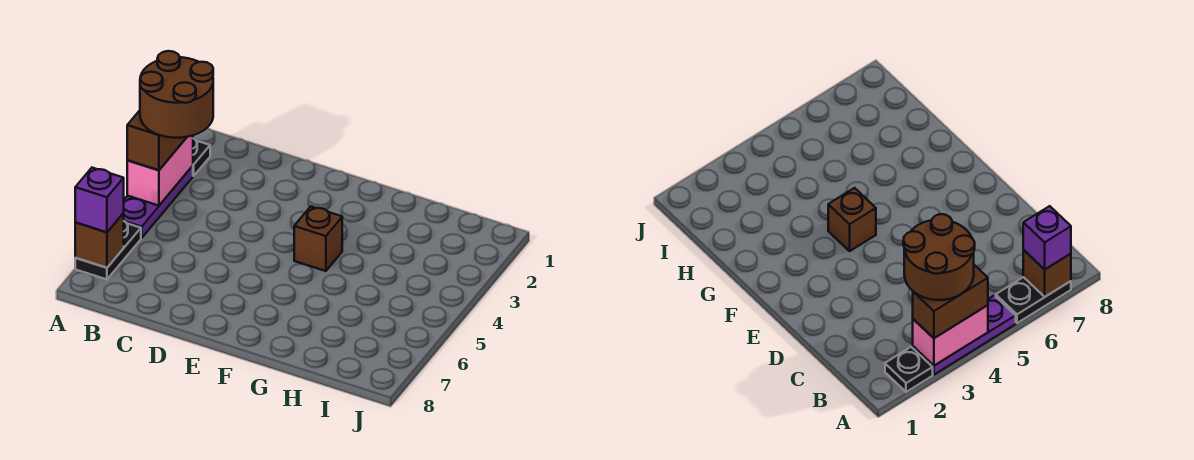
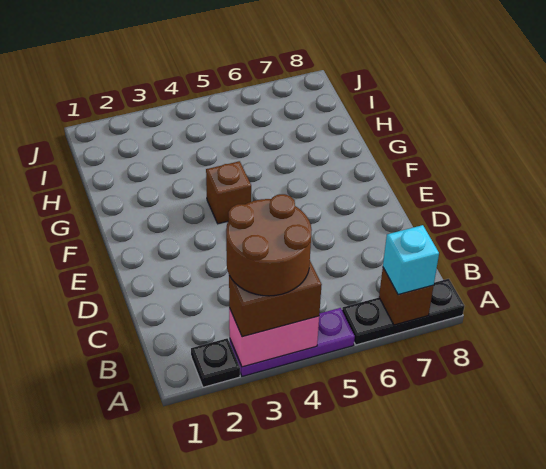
black plate A6:A7 level 1 -> black plate A6:A8 level 1
purple brick A7 level 3 -> cyan brick A7 level 3

